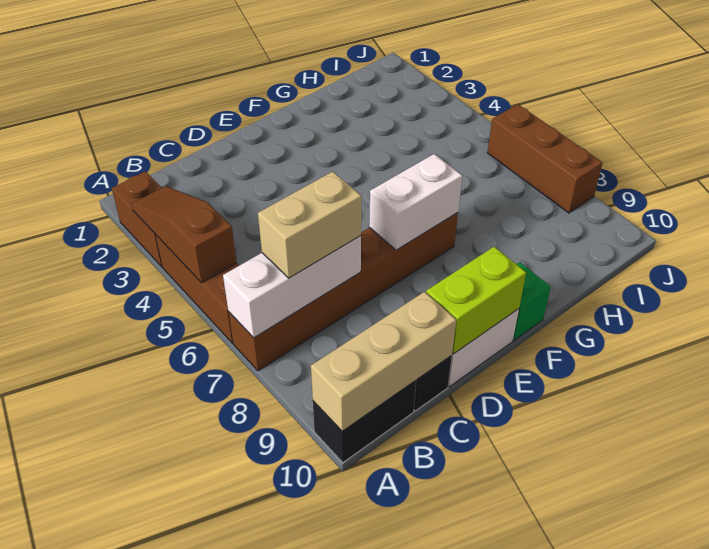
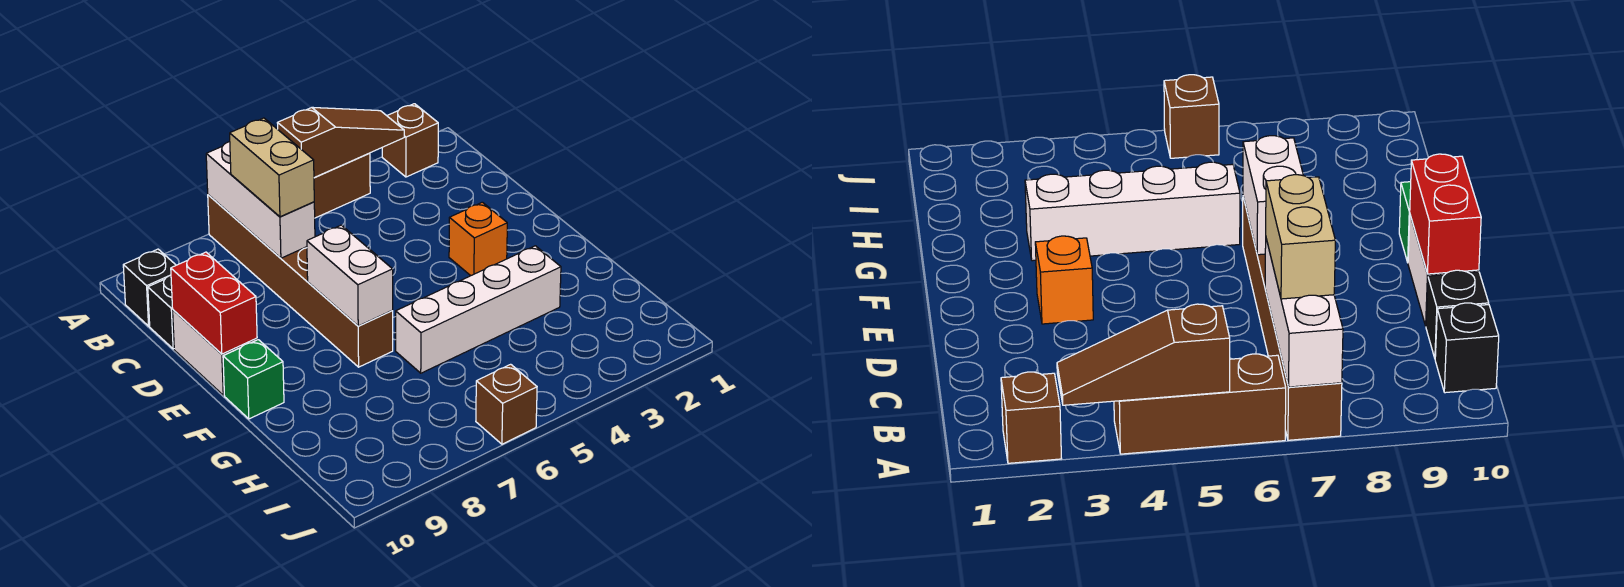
brown brick A2:A3 level 1 -> brown brick A2 level 1
black brick A10:B10 level 1 -> black brick B10 level 1
tan brick A10:C10 level 2 -> none
lime brick D10:E10 level 2 -> red brick D10:E10 level 2
none -> orange brick E3 level 1
none -> white brick G3:G6 level 1
brown brick J6:J8 level 1 -> brown brick J6 level 1

